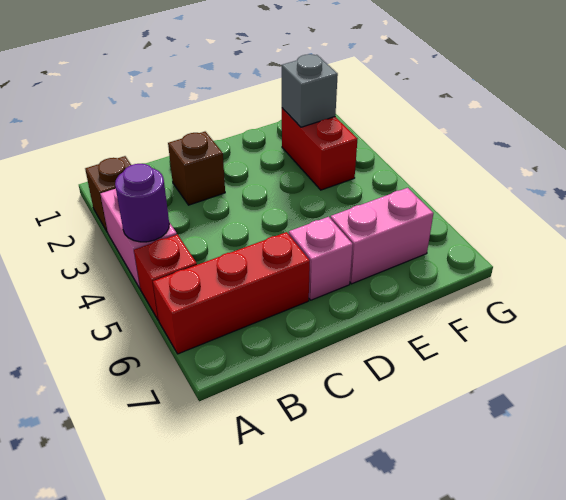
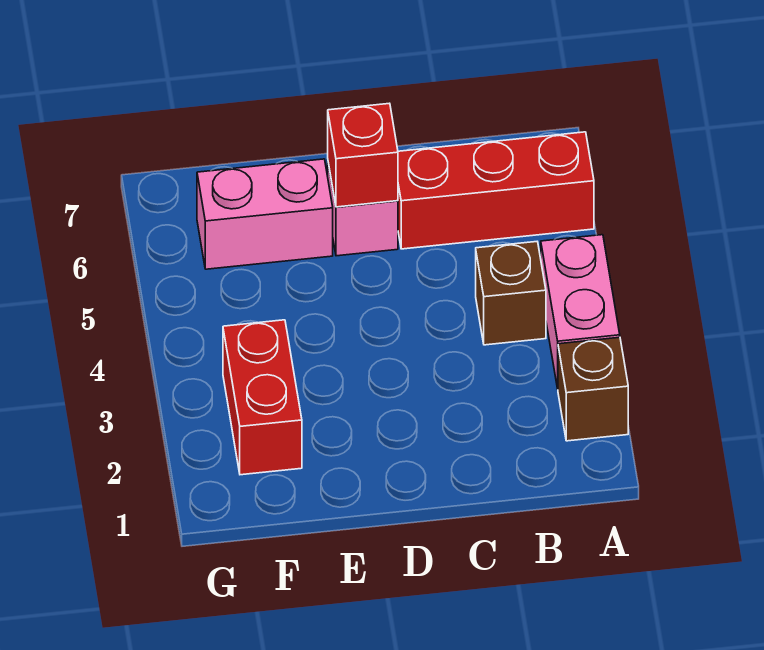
purple round brick A4 level 2 -> none
red brick A5 level 1 -> red brick D6 level 2
brown brick C2 level 1 -> brown brick B4 level 1
grey brick F2 level 2 -> none

